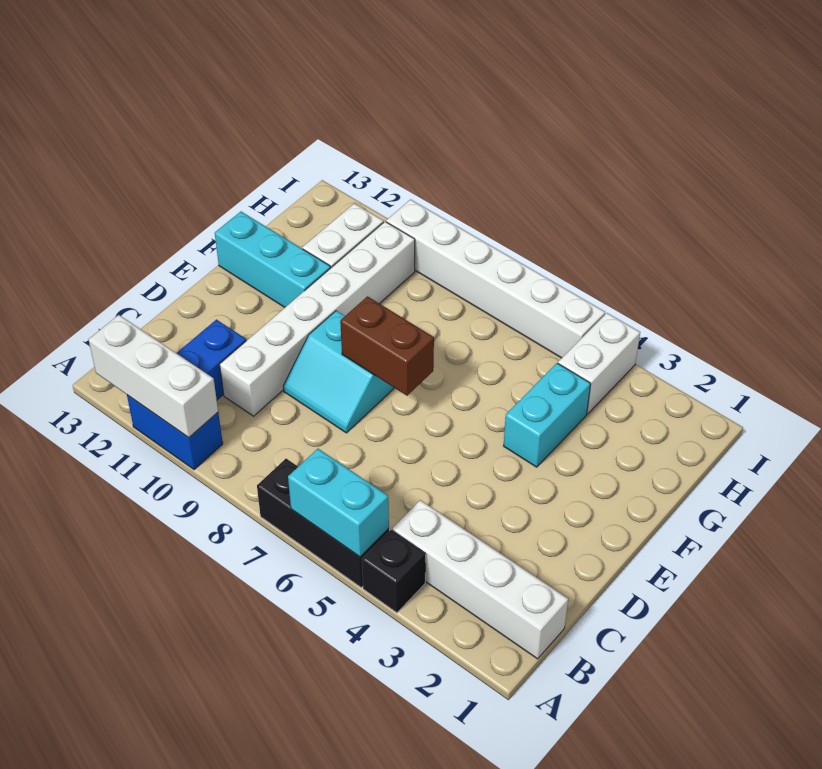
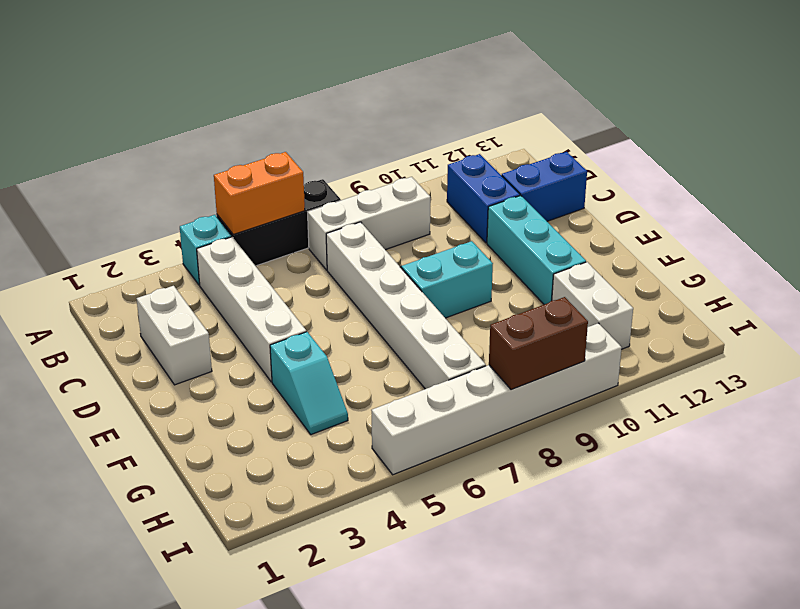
black brick A4 level 1 -> cyan brick A4 level 1
cyan brick A5:A6 level 2 -> orange brick A5:A6 level 2
blue brick A10:A11 level 1 -> blue brick C12:C13 level 1
white brick A10:A12 level 2 -> white brick B7:B9 level 1
white brick B1:B4 level 1 -> white brick B4:E4 level 1
white brick C10:H10 level 1 -> white brick C7:H7 level 1
brown brick E7:E8 level 2 -> brown brick I8:I9 level 2
cyan brick F4:G4 level 1 -> cyan slope F4:G4 level 1 top F
cyan brick F11:F13 level 1 -> cyan brick D11:F11 level 1
white brick H4:I4 level 1 -> white brick C2:D2 level 1

